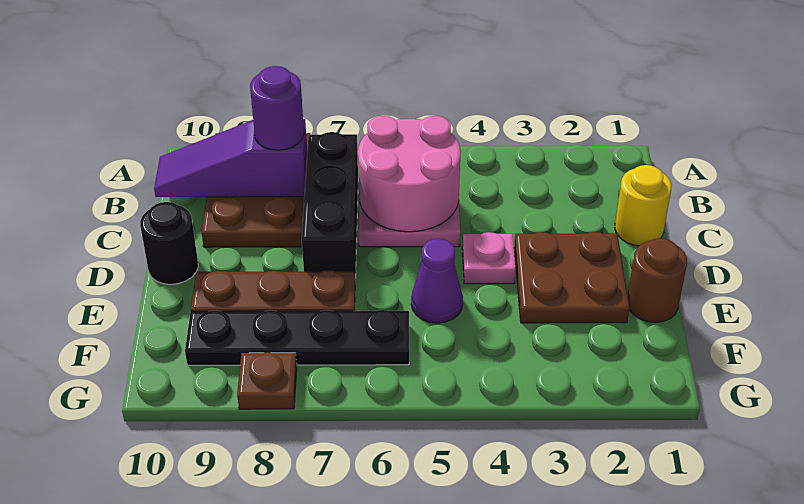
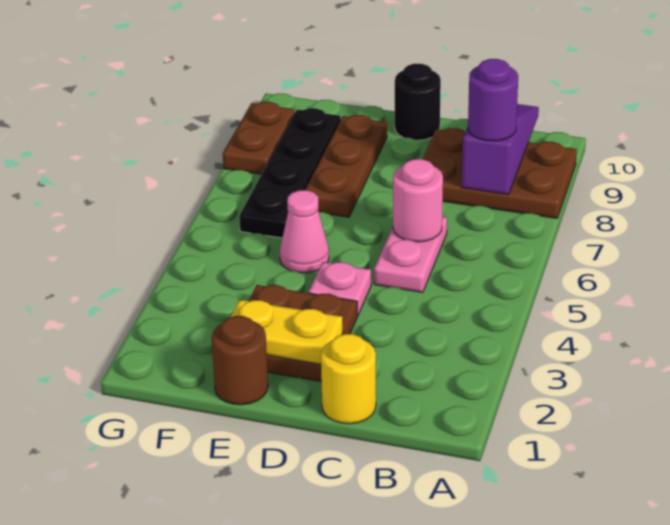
pink round brick B5:C6 level 2 -> pink round brick C6 level 2
black brick B7:D7 level 1 -> none
none -> yellow plate D2:E2 level 2
purple cone E5 level 1 -> pink cone E5 level 1
brown plate G8 level 1 -> brown plate G8:G9 level 1

